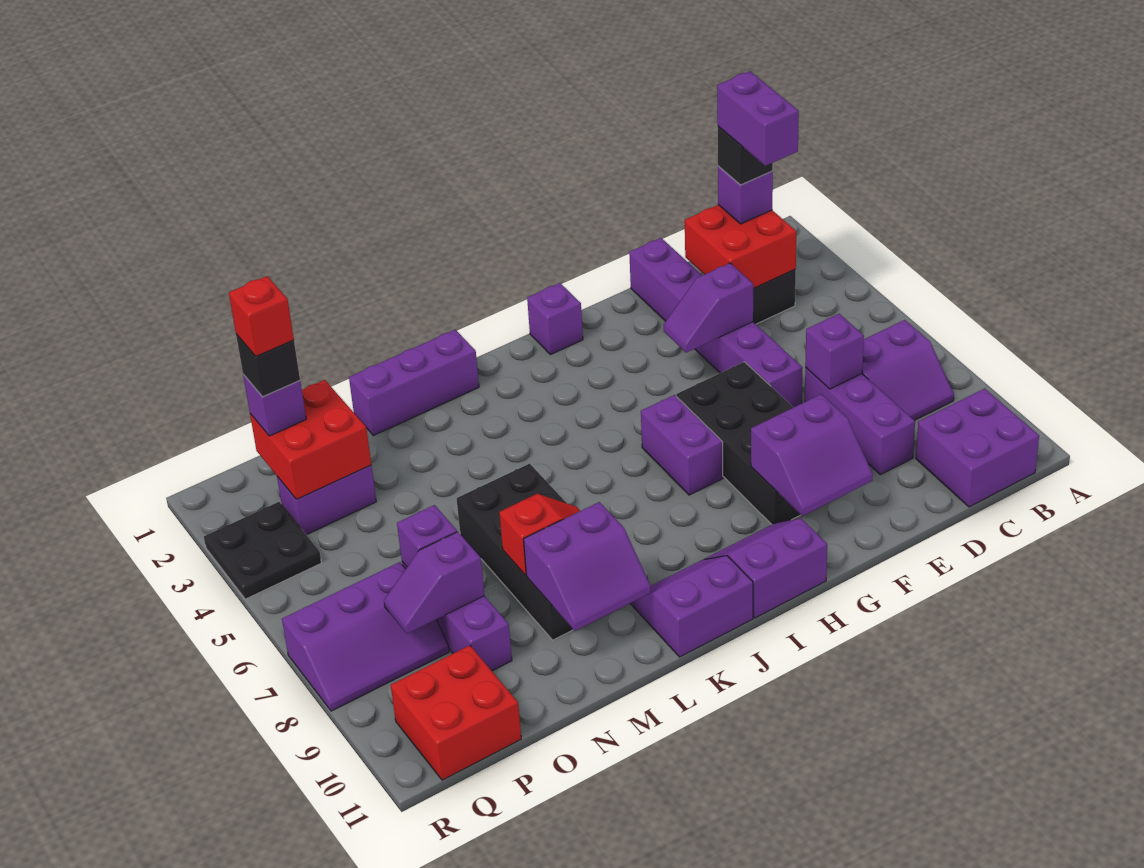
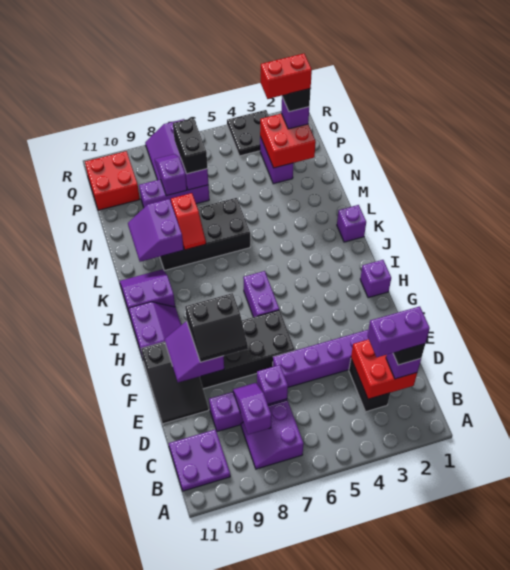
purple brick B10:C11 level 1 -> purple plate B10:C11 level 1
purple slope E4:F4 level 2 top E -> purple slope C8:D8 level 2 top C
none -> black slope E10:G11 level 1 top G
none -> black slope F8:G9 level 3 top G
purple brick H6:H7 level 1 -> purple brick H6:I6 level 1
purple slope J10:K11 level 1 top 11 -> purple slope J10:K11 level 1 top J
purple brick K1:M1 level 1 -> purple brick K1 level 1
none -> black brick O7:P7 level 3
red brick P2 level 5 -> red brick P2:P3 level 5

